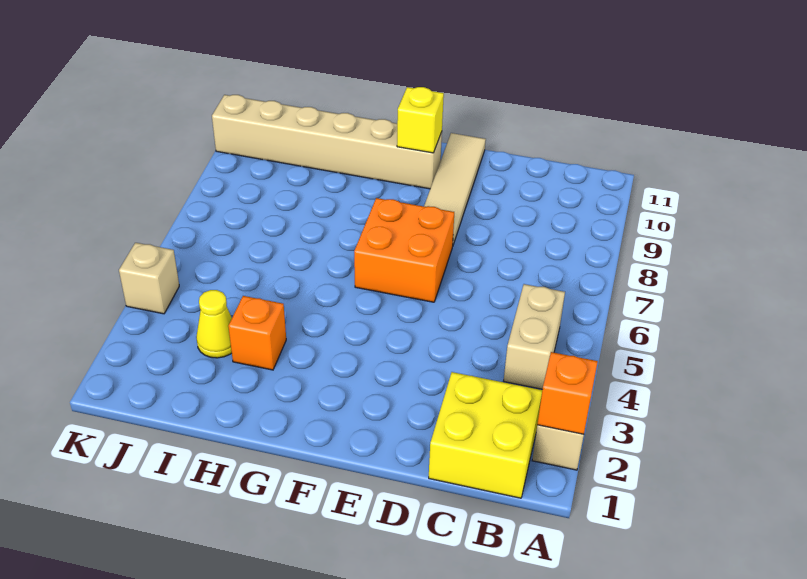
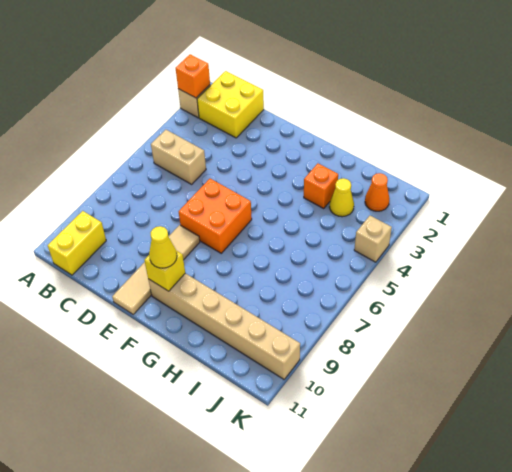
tan brick B4:B5 level 1 -> tan brick B5:C5 level 1
none -> yellow brick B10:B11 level 1
none -> yellow cone F10 level 3
none -> orange cone J2 level 1

